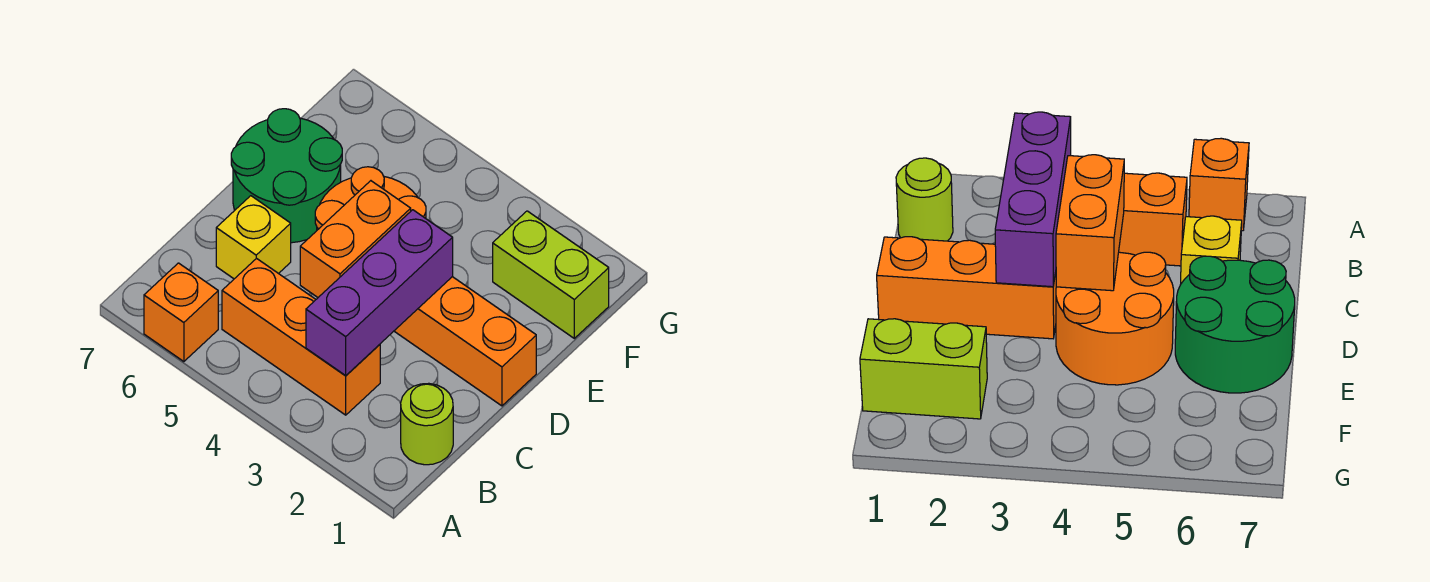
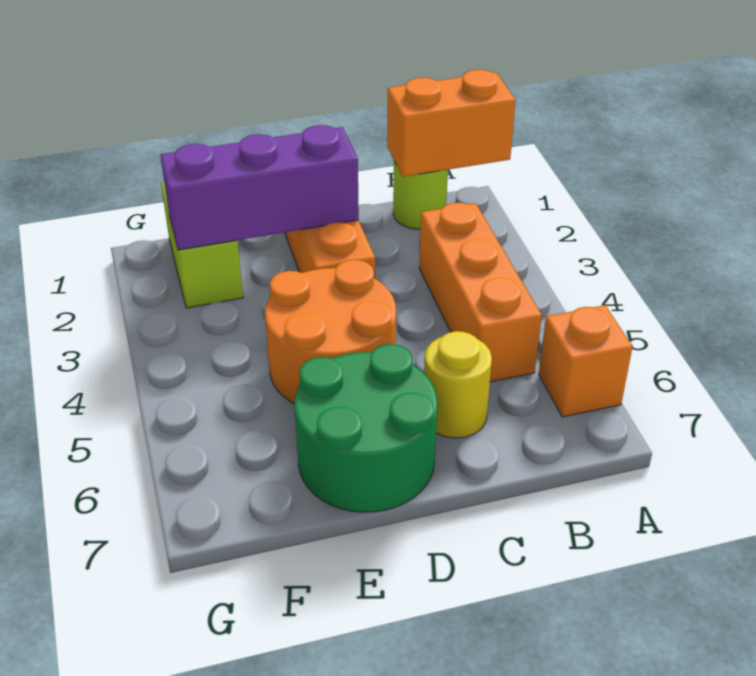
purple brick B3:D3 level 2 -> purple brick D2:F2 level 2
orange brick C4:D4 level 2 -> orange brick A1:B1 level 2
yellow brick C6 level 1 -> yellow round brick C6 level 1

